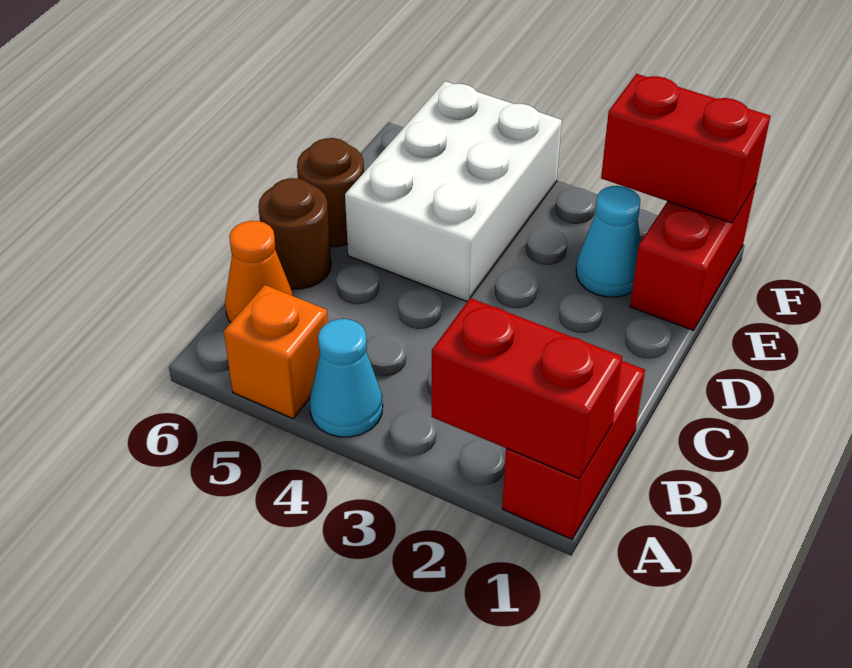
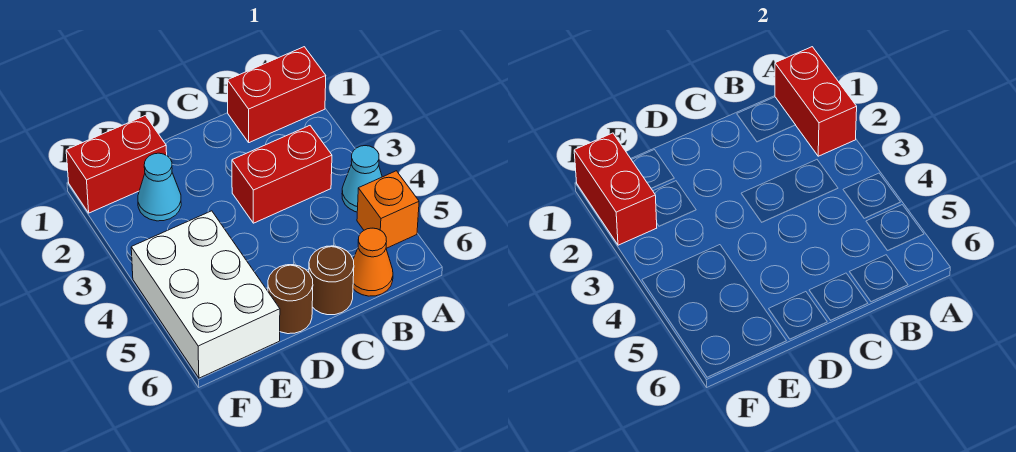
none -> red brick B3:C3 level 1
white brick D4:F5 level 1 -> white brick E4:F6 level 1

